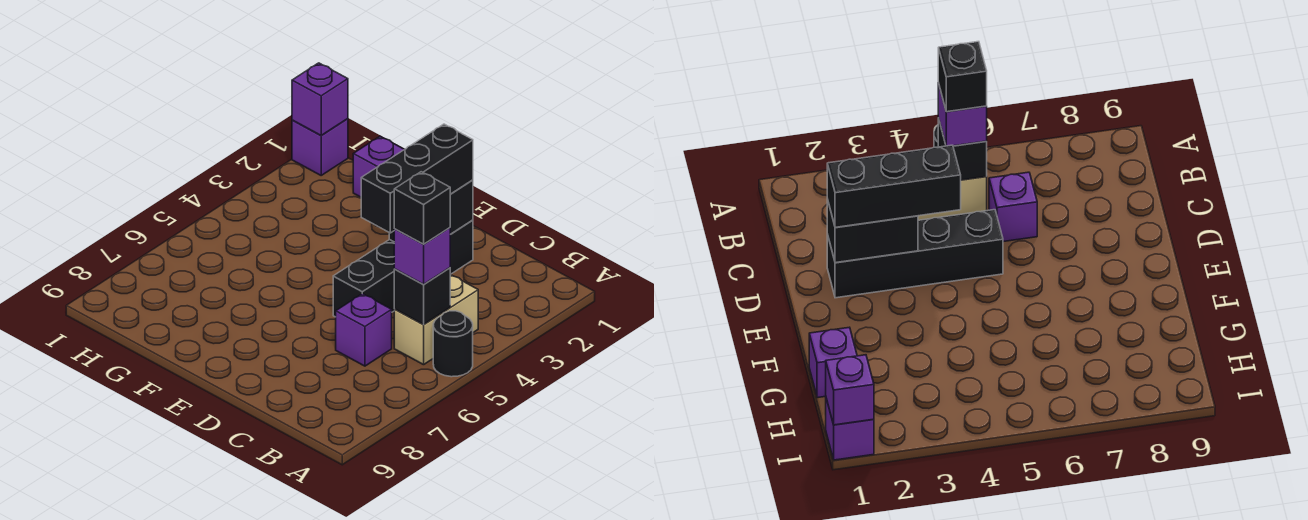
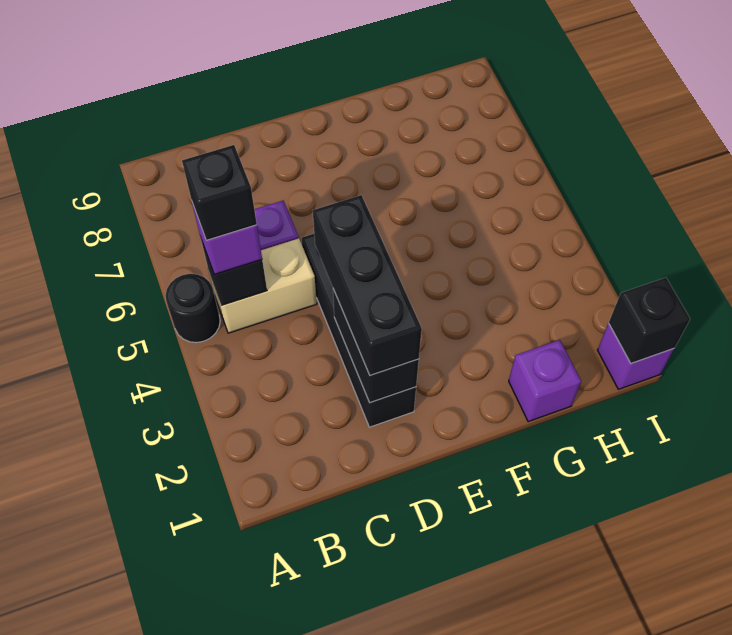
tan brick B4:B5 level 1 -> tan brick B5:C5 level 1
purple brick I1 level 2 -> black brick I1 level 2

